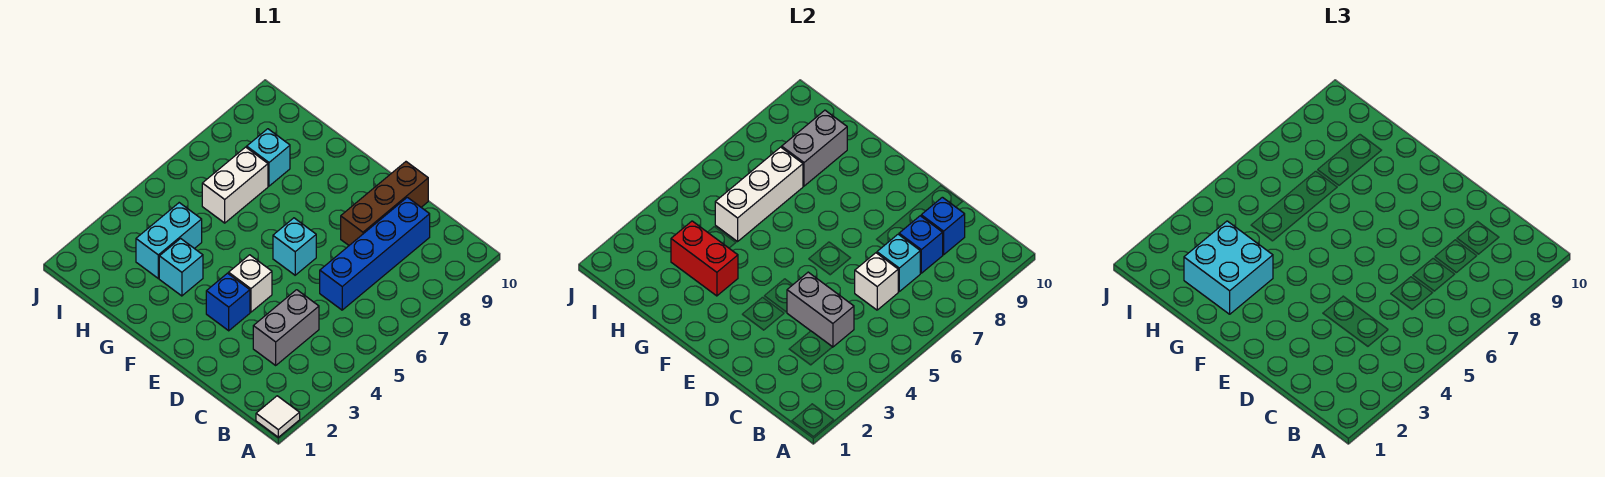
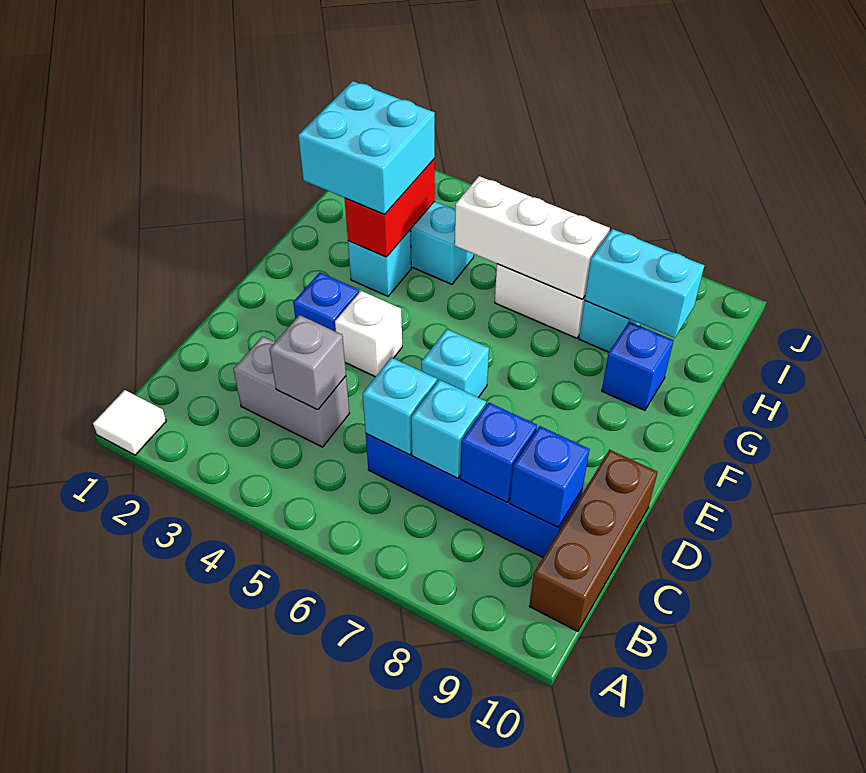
grey brick C4:D4 level 2 -> grey brick C4 level 2
white brick C6 level 2 -> cyan brick C6 level 2
brown brick D8:D10 level 1 -> brown brick B10:D10 level 1
none -> blue brick G9 level 1
grey brick H8:H9 level 2 -> cyan brick H8:H9 level 2

